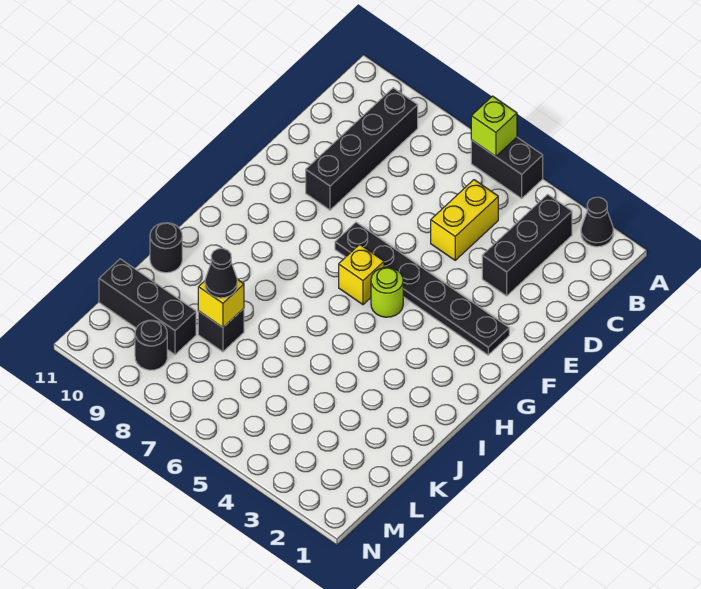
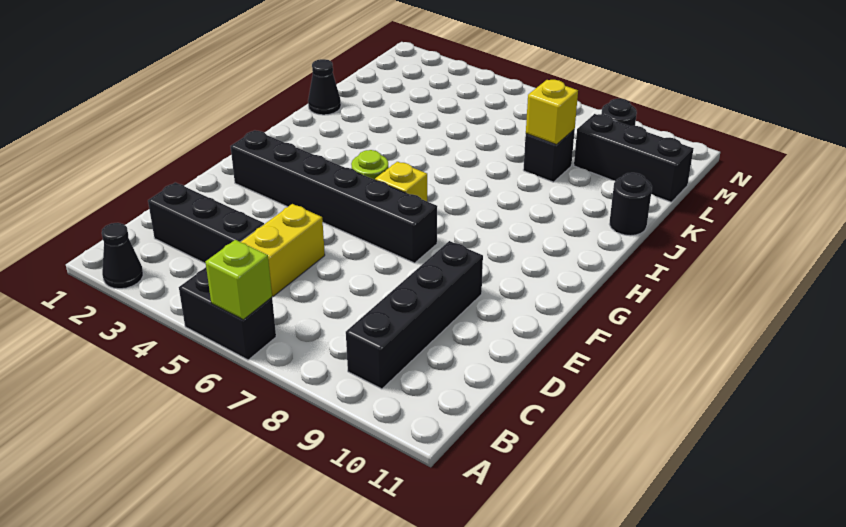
black brick B3:D3 level 1 -> black brick C2:C4 level 1
black plate F2:F7 level 1 -> black brick F2:F7 level 1
black cone K8 level 3 -> black cone J1 level 1

